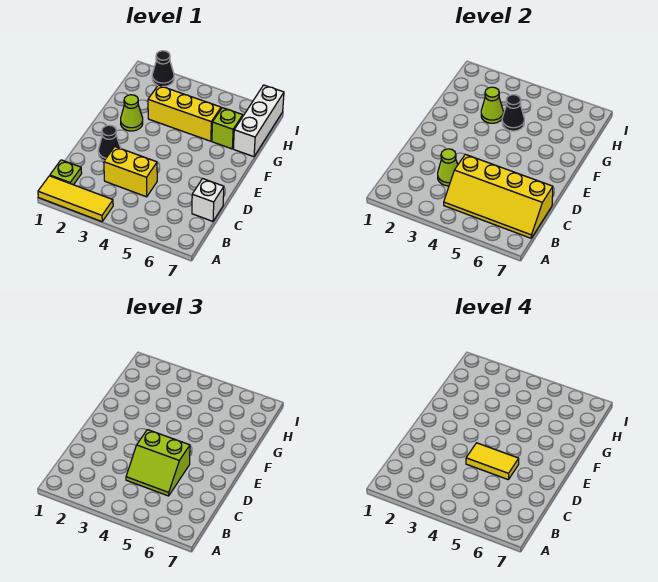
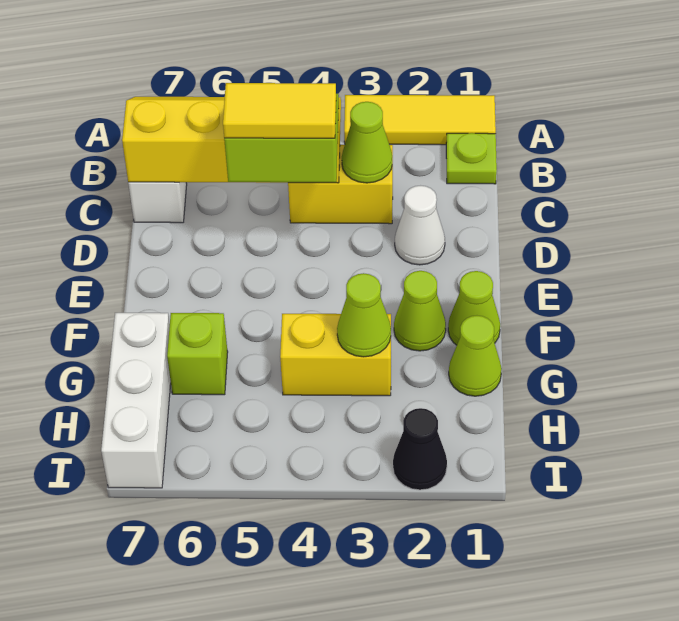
black cone D2 level 1 -> white cone D2 level 1
none -> lime cone F1 level 1
none -> lime cone G1 level 1
yellow brick G3:G5 level 1 -> yellow brick G3:G4 level 1
black cone G4 level 2 -> none

